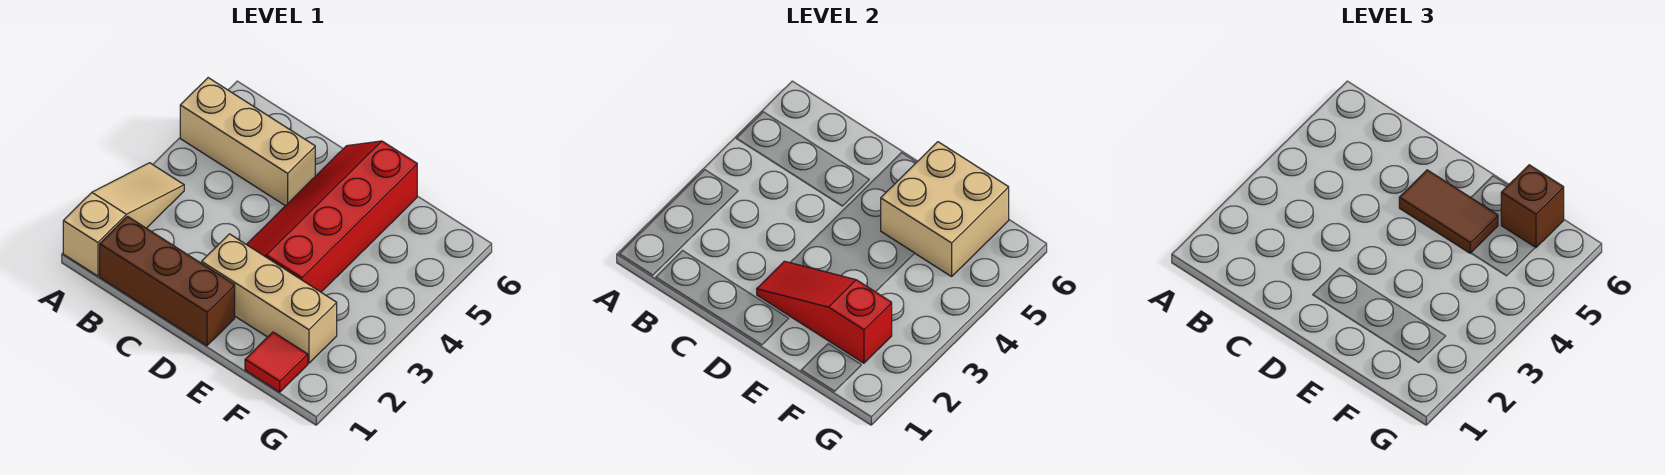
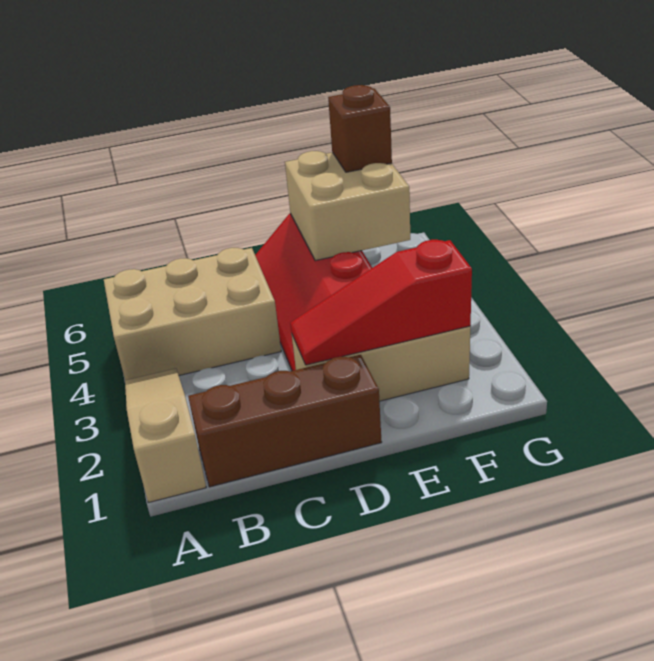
tan brick A5:C5 level 1 -> tan brick A4:C5 level 1
brown tile D5:E5 level 3 -> none
red tile F1 level 1 -> none

